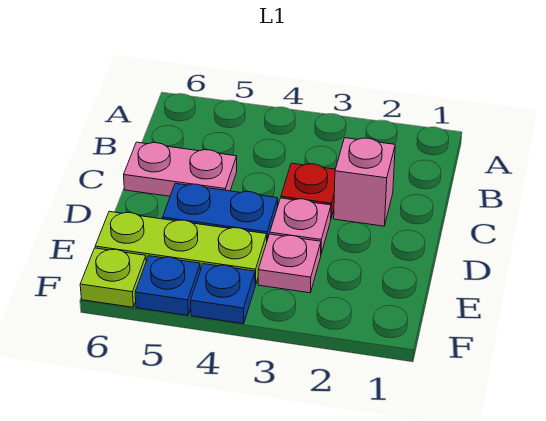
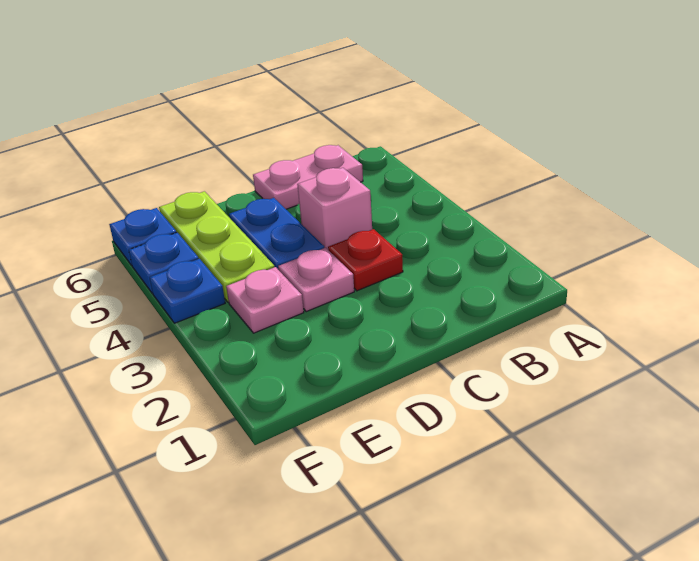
pink brick C2 level 1 -> pink brick C4 level 1
pink plate C5:C6 level 1 -> pink plate B6:C6 level 1
lime plate F6 level 1 -> blue plate F6 level 1

